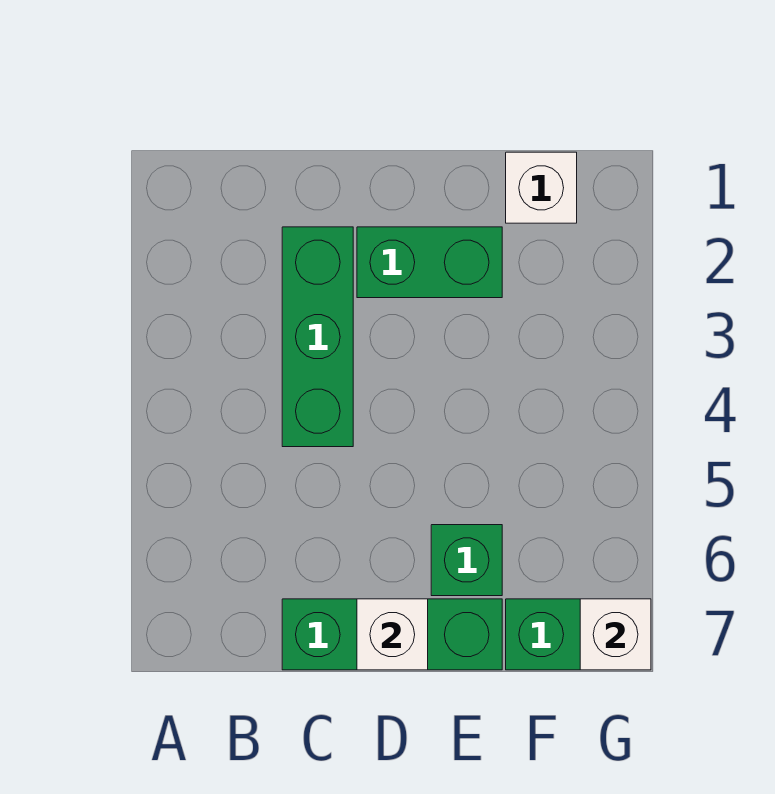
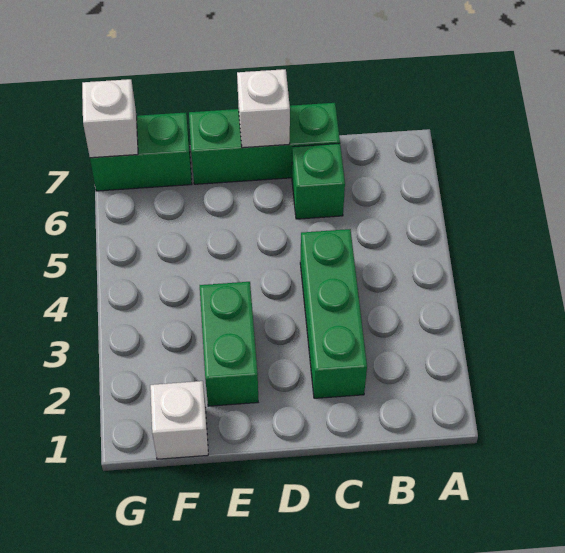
green brick D2:E2 level 1 -> green brick E2:E3 level 1
green brick E6 level 1 -> green brick C6 level 1

